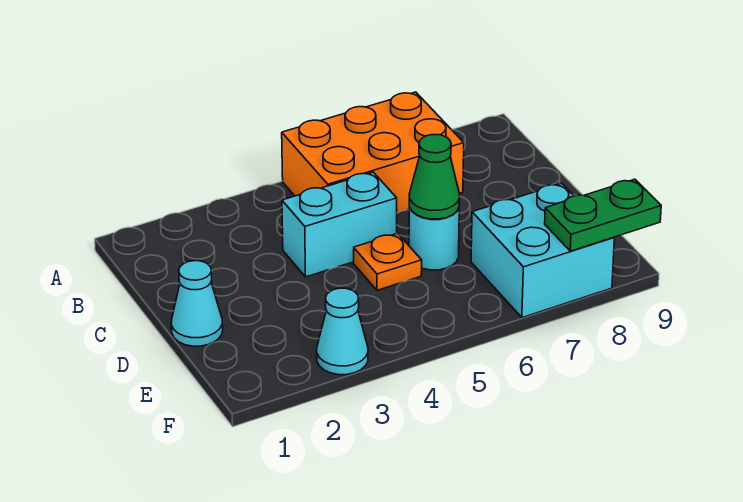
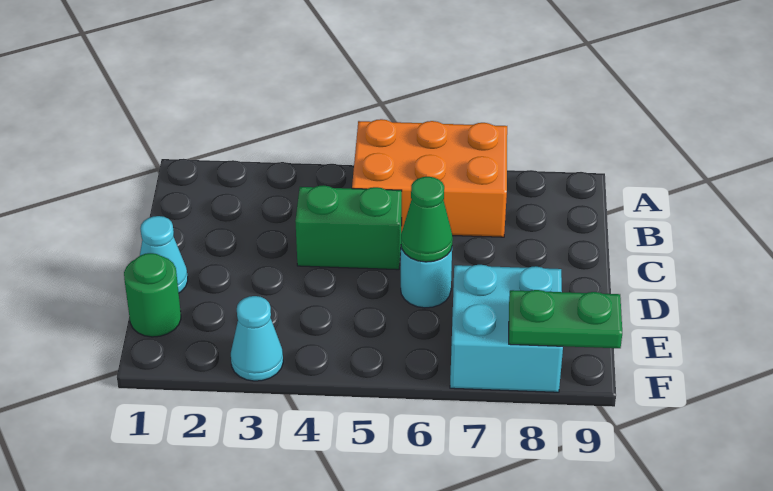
cyan brick C4:C5 level 1 -> green brick C4:C5 level 1
orange plate D5 level 1 -> none
none -> green round brick E1 level 1

